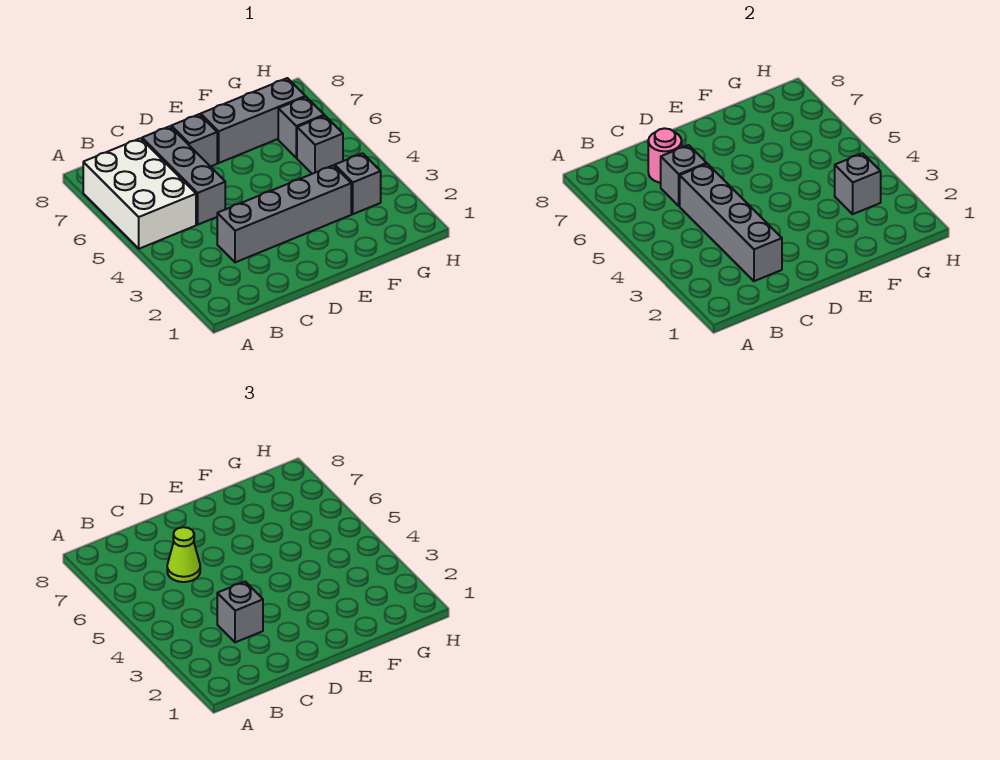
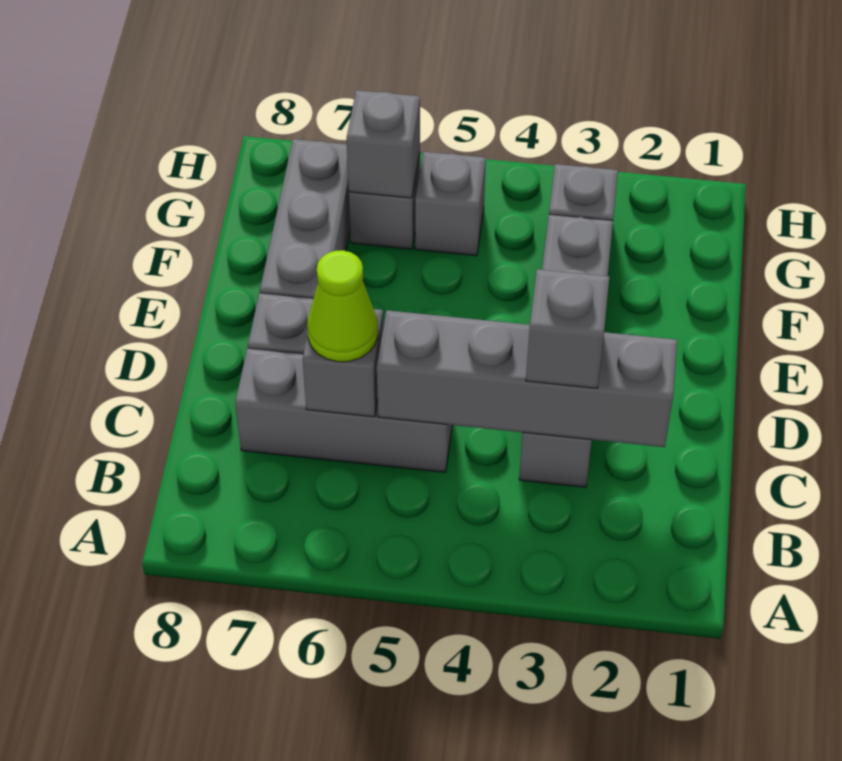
white brick A5:B7 level 1 -> none
pink round brick C7 level 2 -> none
grey brick G3 level 2 -> grey brick G6 level 2

